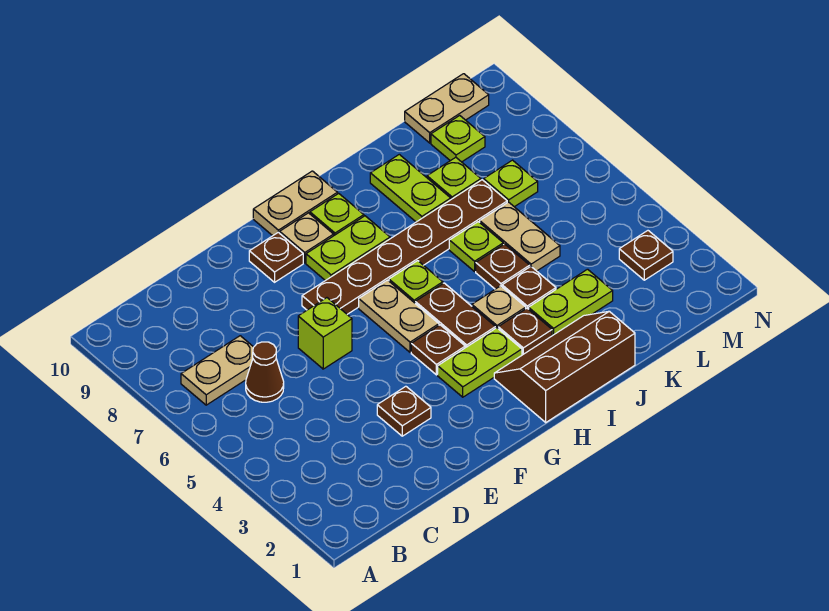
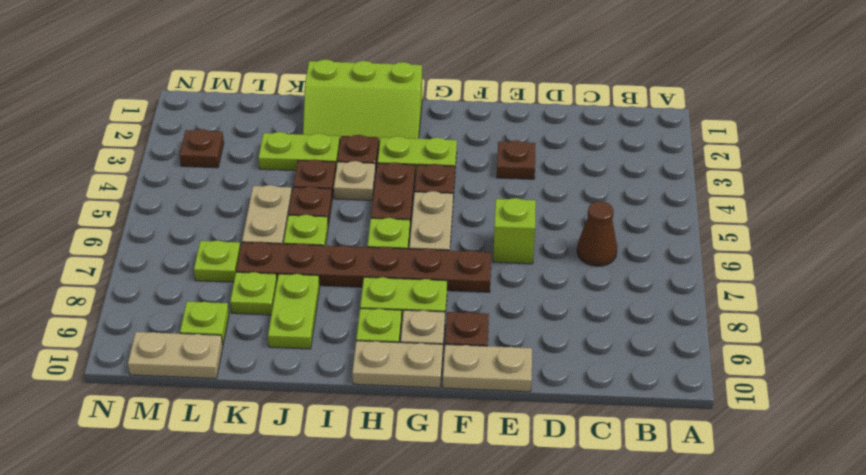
tan plate B7:C7 level 1 -> tan plate E10:F10 level 1
brown slope H1:J2 level 1 top 1 -> lime slope H1:J2 level 1 top 1

